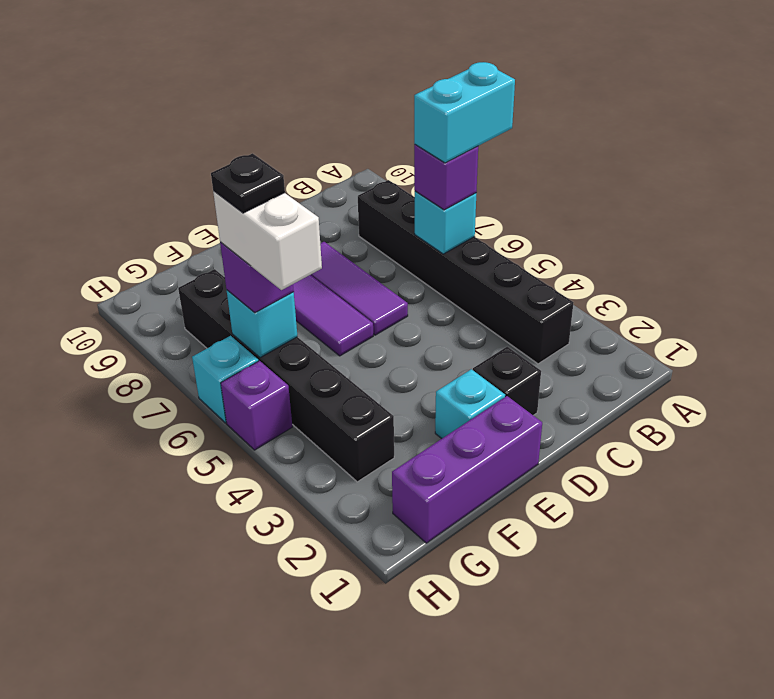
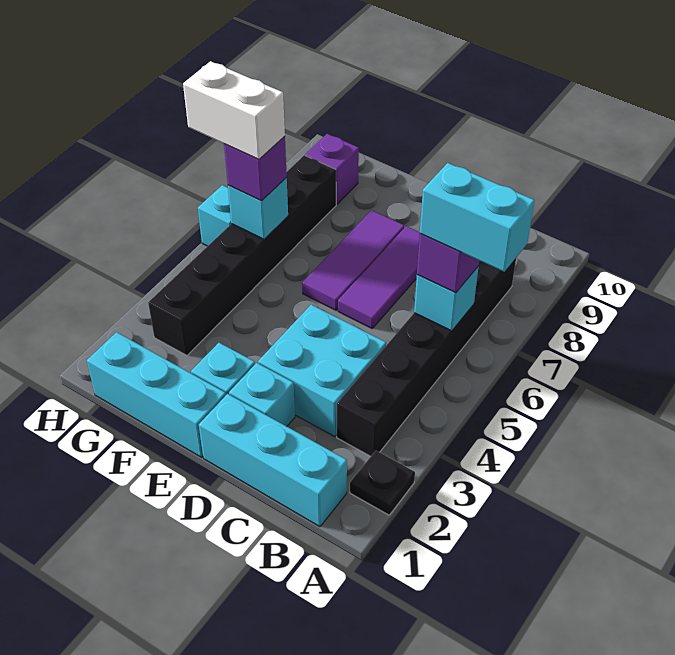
none -> cyan brick B1:D1 level 1
none -> cyan brick C3:D4 level 1
black brick D2 level 1 -> cyan brick D2 level 1
purple brick E1:G1 level 1 -> cyan brick E1:G1 level 1
white brick G5:G6 level 4 -> white brick G6:H6 level 4
black plate G6 level 5 -> black plate A2 level 1
purple brick H5 level 1 -> purple brick G9 level 1

